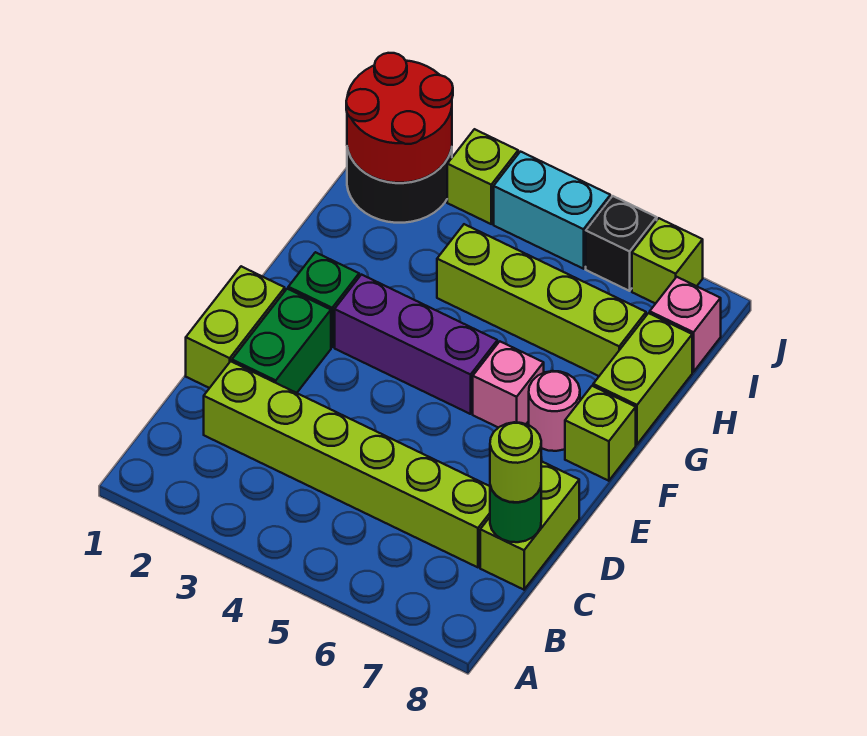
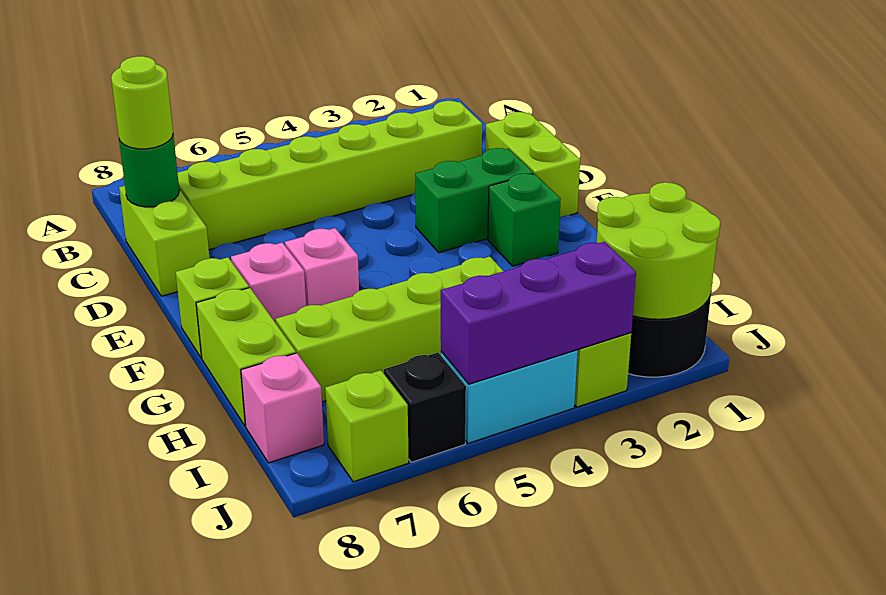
green brick D2:E2 level 1 -> green brick E2:E3 level 1
purple brick F3:F5 level 1 -> purple brick J3:J5 level 2
pink round brick F7 level 1 -> pink brick F7 level 1
red round brick I1:J2 level 2 -> lime round brick I1:J2 level 2

